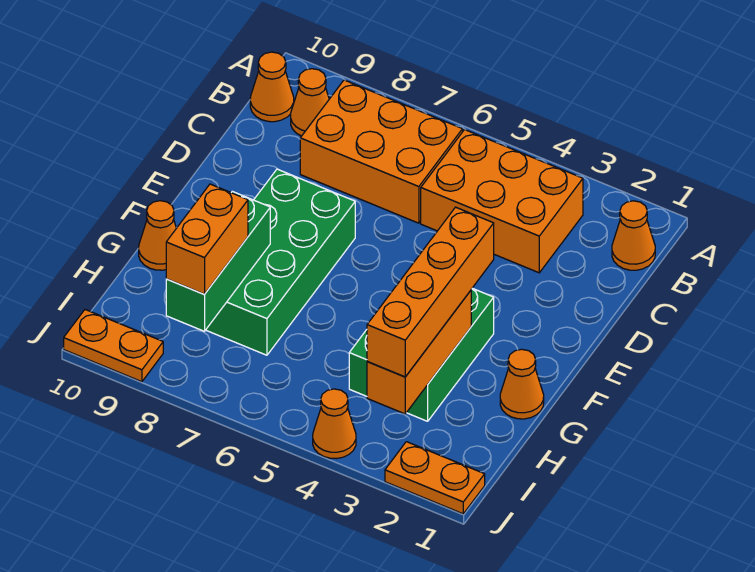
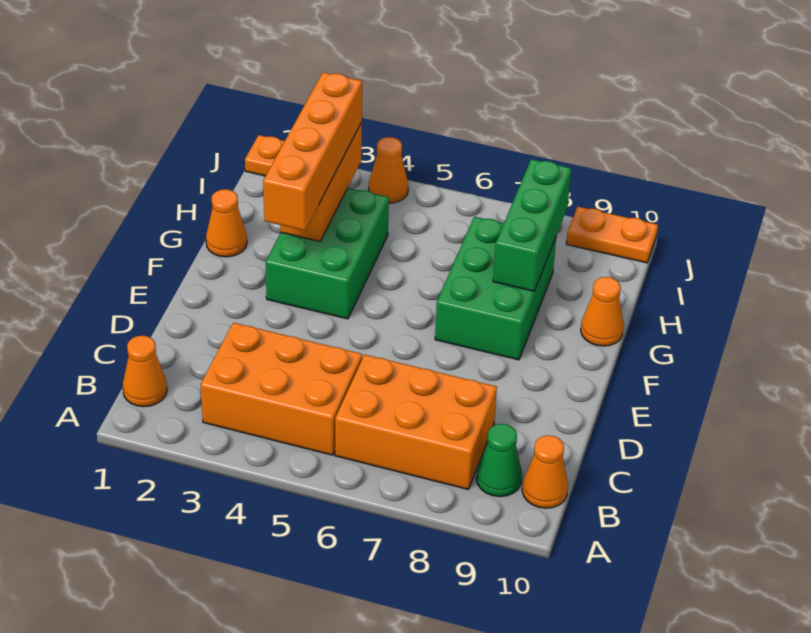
orange cone B9 level 1 -> green cone B9 level 1
green brick E7:H8 level 1 -> green brick F7:H8 level 1
orange brick H8:I8 level 3 -> none

